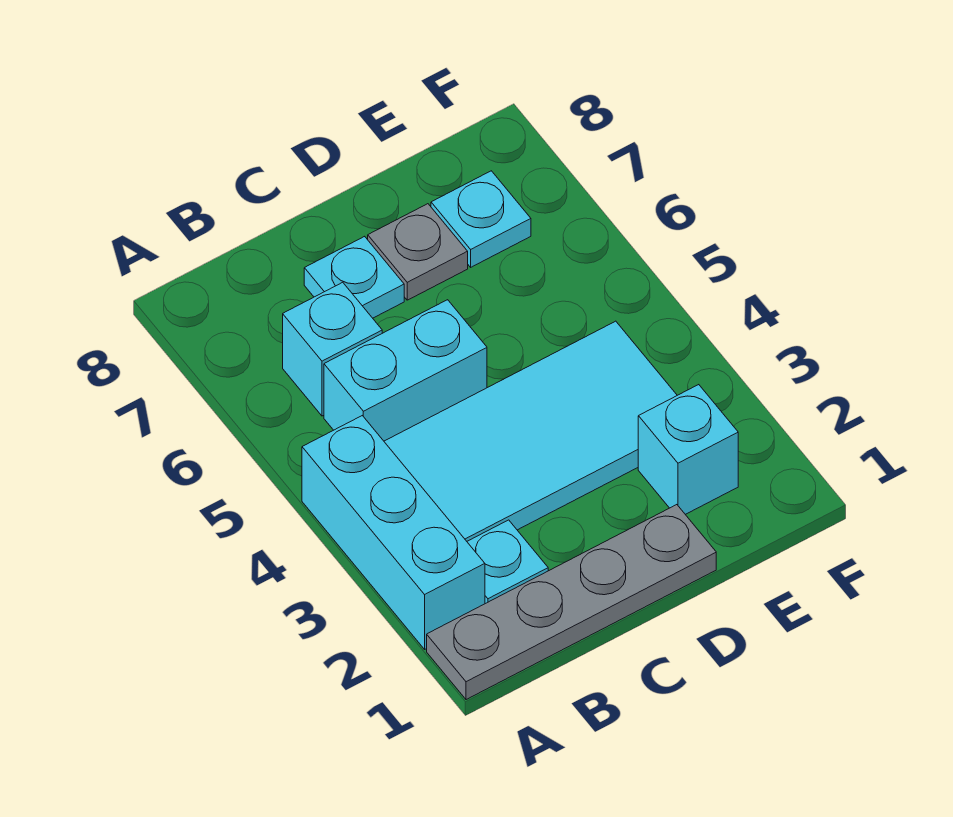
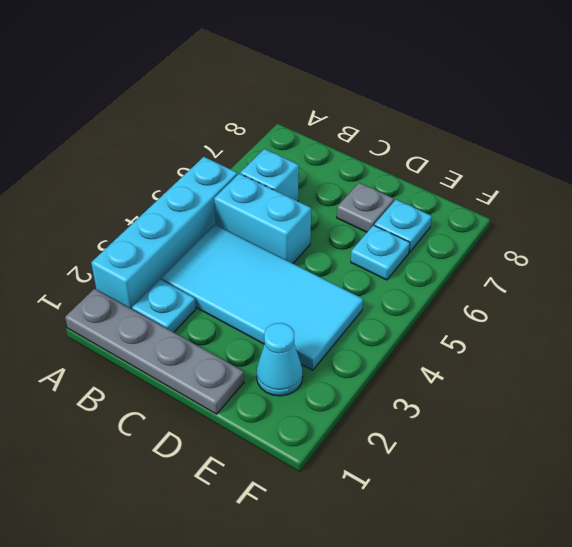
cyan brick A2:A4 level 1 -> cyan brick A2:A5 level 1
cyan plate C7 level 1 -> cyan plate E6 level 1
cyan brick E2 level 1 -> cyan cone E2 level 1

